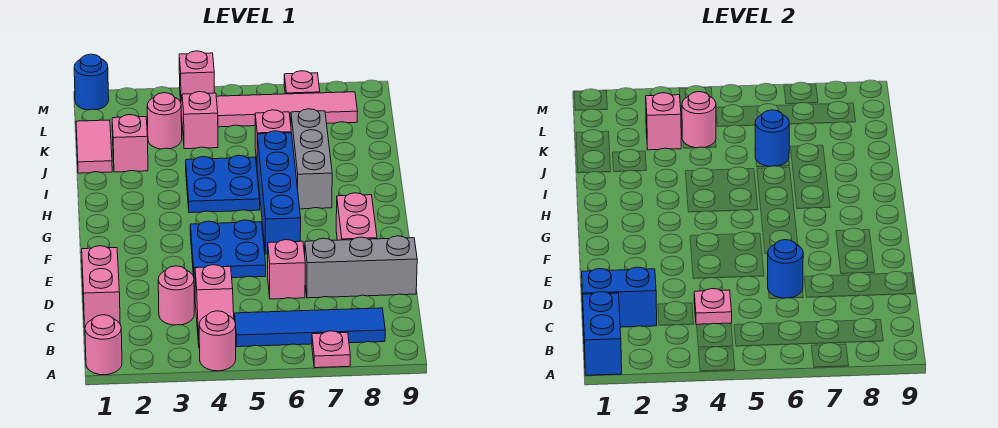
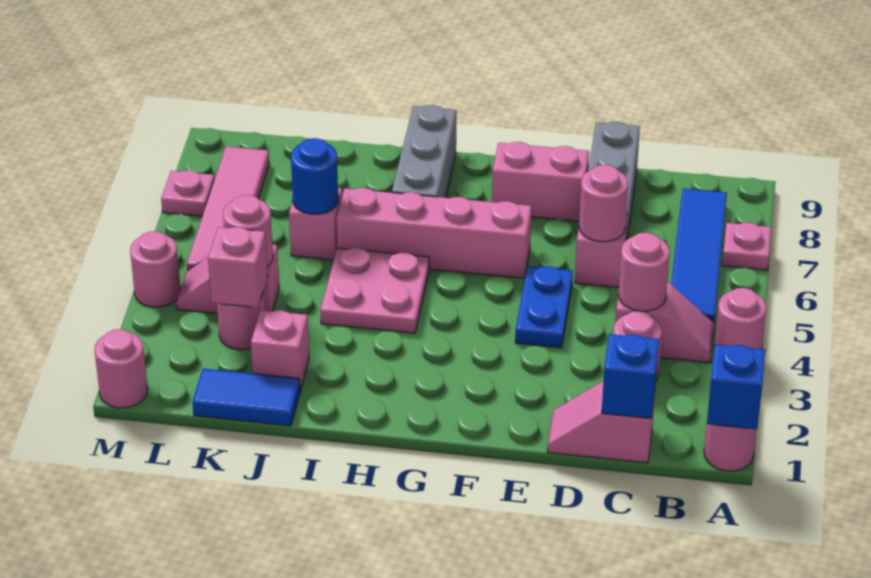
blue brick A1:B1 level 2 -> blue brick A1 level 2
pink brick C1:D1 level 1 -> pink slope C1:D1 level 1 top C
blue brick C1:C2 level 2 -> blue brick C1 level 2
pink plate C4 level 2 -> pink round brick C4 level 2
blue round brick D6 level 2 -> pink round brick D6 level 2
blue plate E4:F5 level 1 -> blue plate E4:E5 level 1
blue brick F6:I6 level 1 -> pink brick F6:I6 level 1
blue plate H4:I5 level 1 -> pink plate H4:I5 level 1
grey brick H7:J7 level 1 -> grey brick H7:H9 level 1
pink tile J1:K1 level 1 -> blue tile J1:K1 level 1
blue round brick M1 level 1 -> pink round brick M1 level 1
pink brick M4 level 1 -> pink round brick M4 level 1

